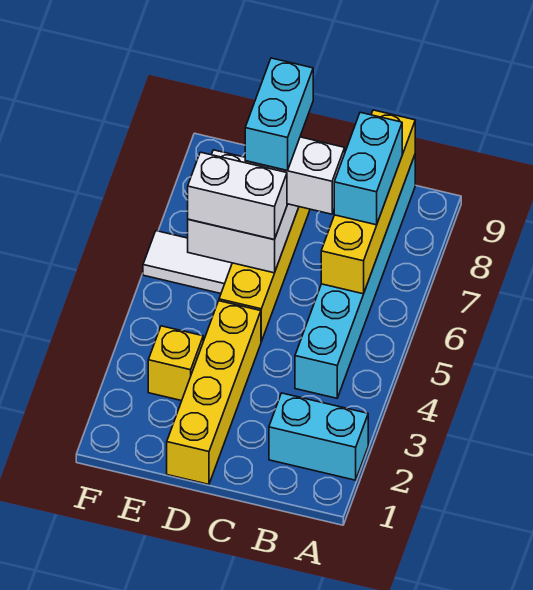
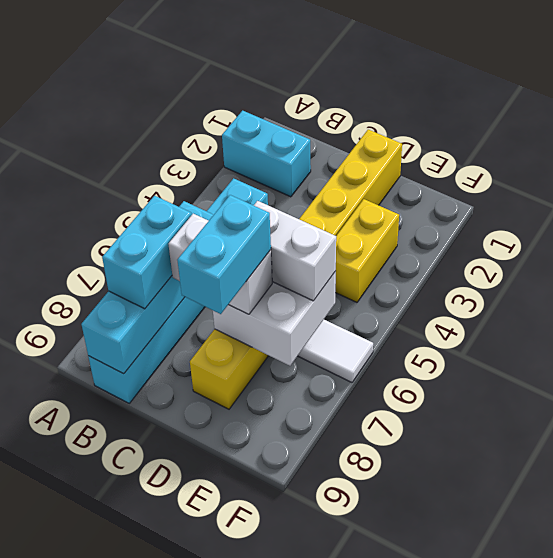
yellow brick B6:B9 level 2 -> cyan brick B6:B9 level 2
yellow brick E3 level 1 -> yellow brick E3:E4 level 1

